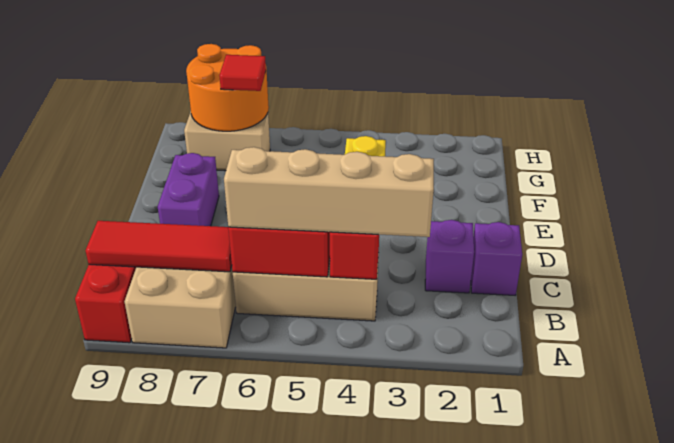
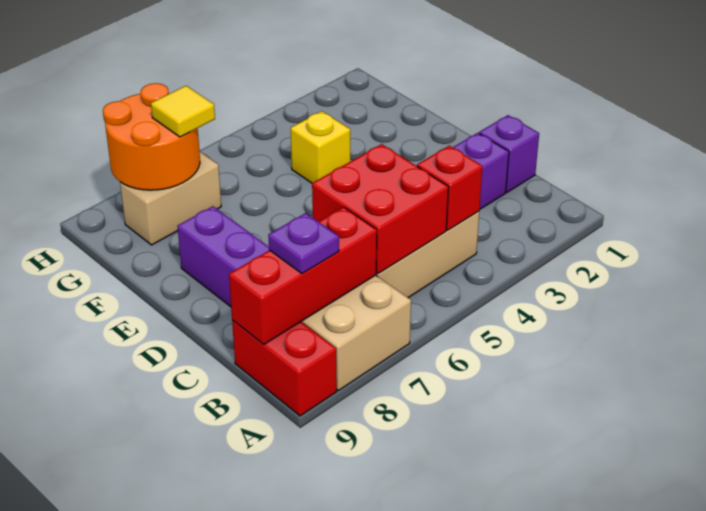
tan brick B3:B6 level 3 -> none
red tile B7:B9 level 2 -> red brick B7:B9 level 2
none -> purple plate B8 level 3
red tile G7 level 3 -> yellow tile G7 level 3

